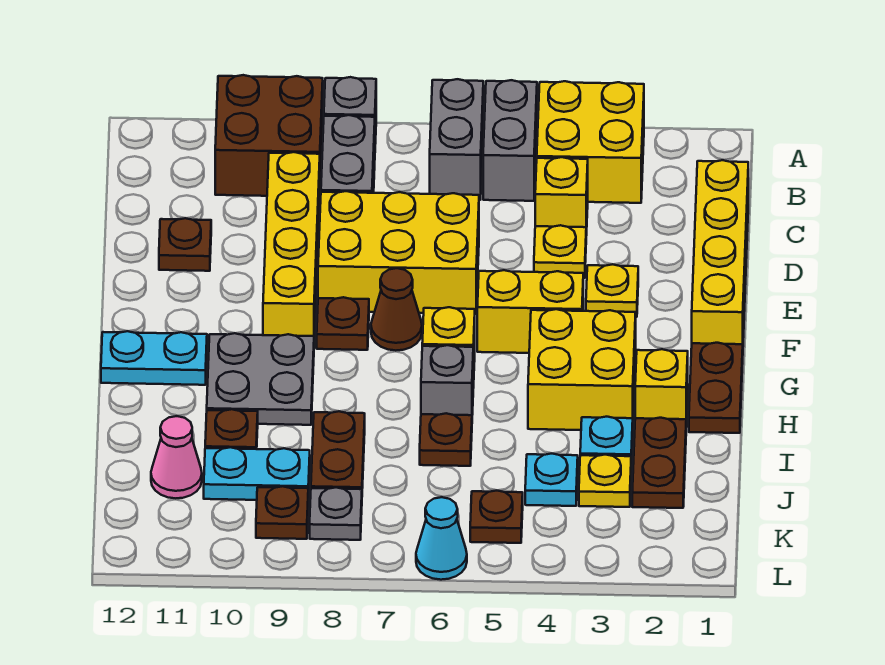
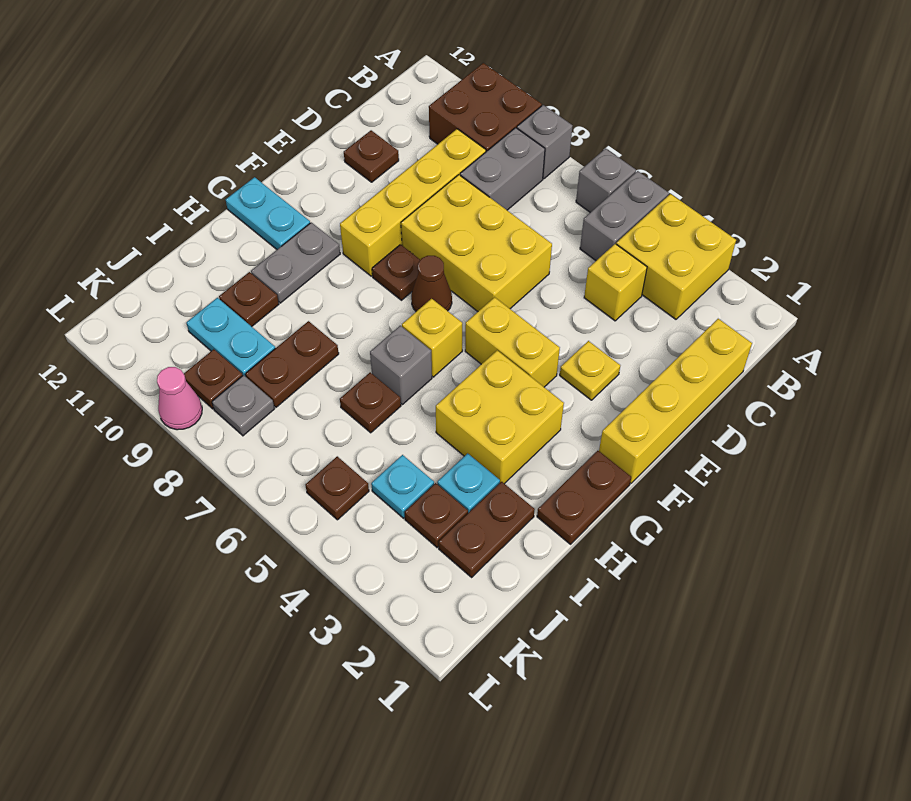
grey brick A6:B6 level 1 -> grey brick A6 level 1
yellow plate D4 level 1 -> none
grey plate G9:H10 level 1 -> grey plate G10:H10 level 1
yellow brick H2 level 1 -> none
yellow plate J3 level 1 -> brown plate J3 level 1
pink cone J11 level 1 -> pink cone L9 level 1
cyan cone L6 level 1 -> none

